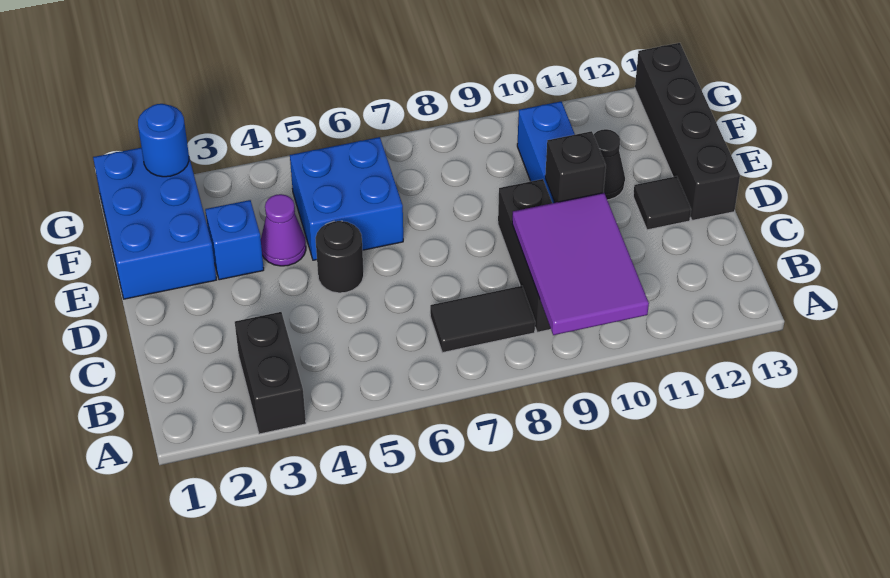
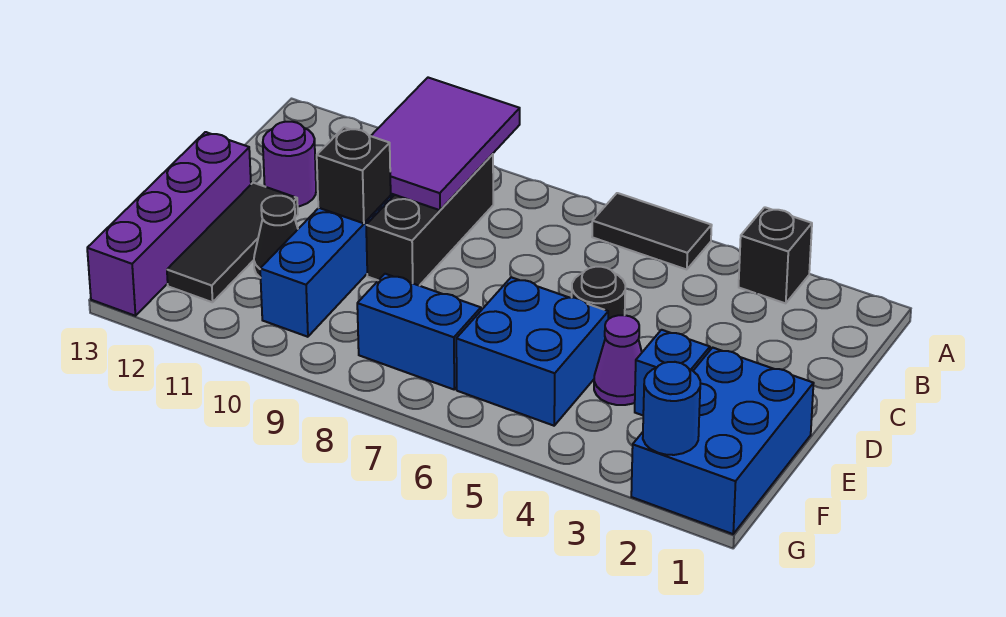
black brick A3:B3 level 1 -> black brick A3 level 1
black tile B7:B8 level 1 -> black tile A5:A6 level 1
none -> purple round brick C12 level 1
black tile D12 level 1 -> black tile D12:F12 level 1
black brick D13:G13 level 1 -> purple brick D13:G13 level 1
none -> blue brick F7:F8 level 1

